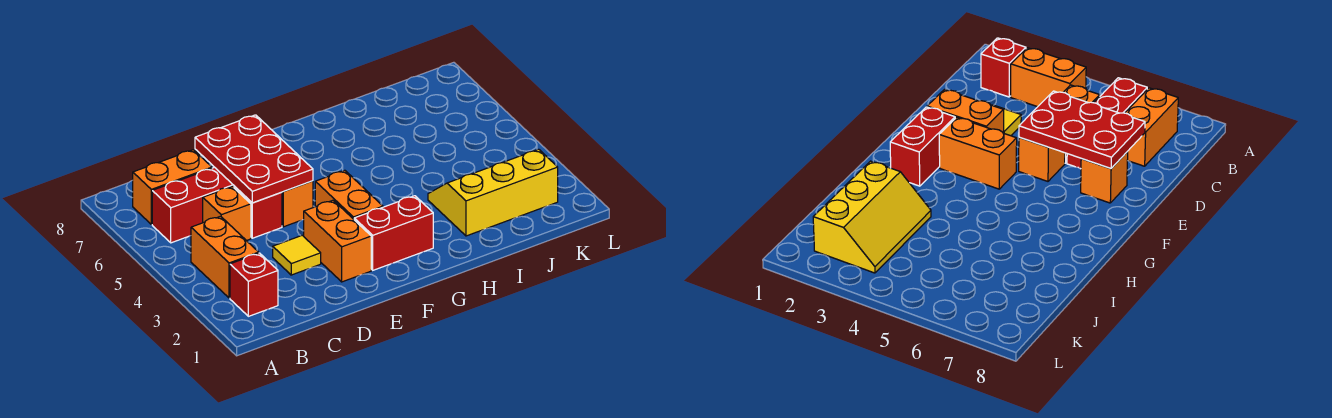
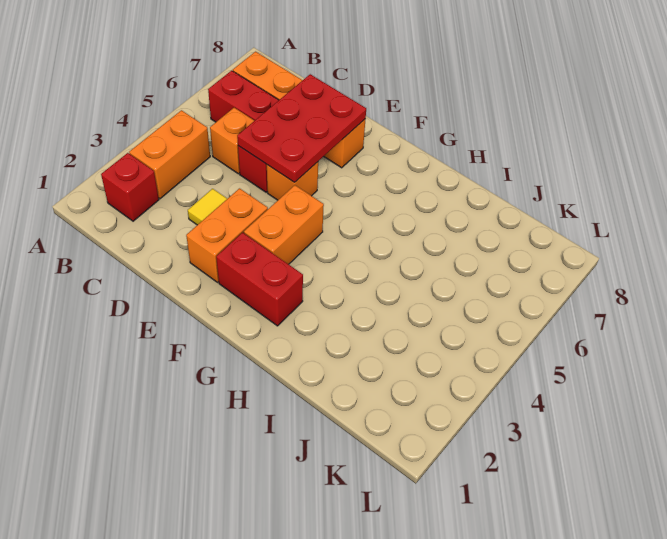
yellow slope I2:K3 level 1 top 2 -> none

